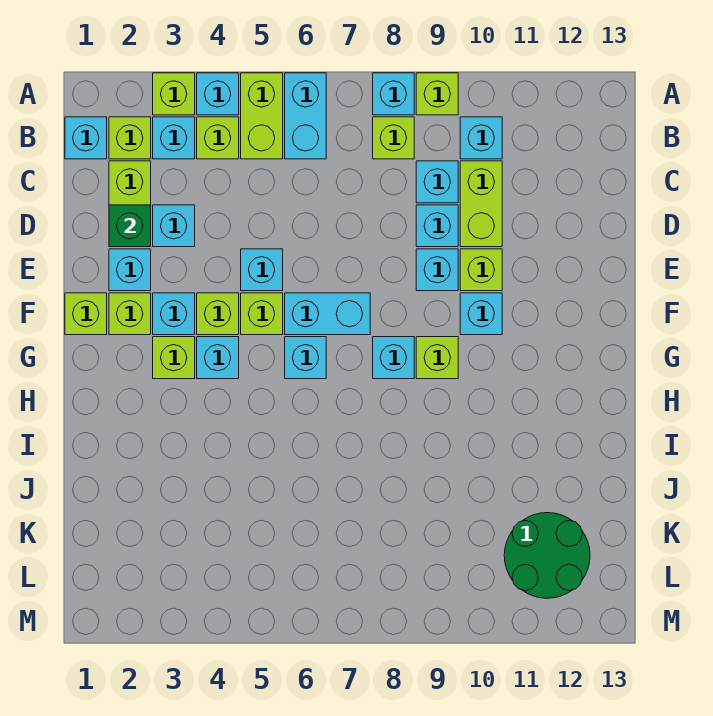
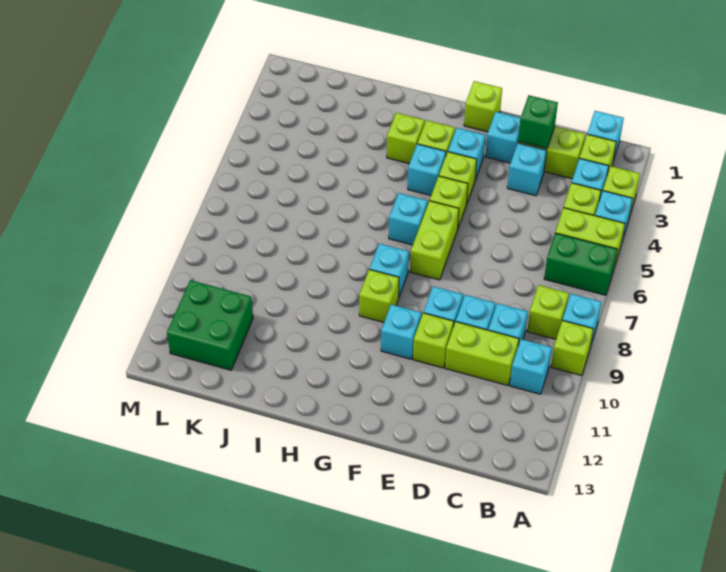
cyan brick A6:B6 level 1 -> green brick A6:B6 level 1
cyan brick E5 level 1 -> none
lime brick F2 level 1 -> lime brick H3 level 1
cyan brick F6:F7 level 1 -> lime brick F6:F7 level 1
green round brick K11:L12 level 1 -> green brick K11:L12 level 1

